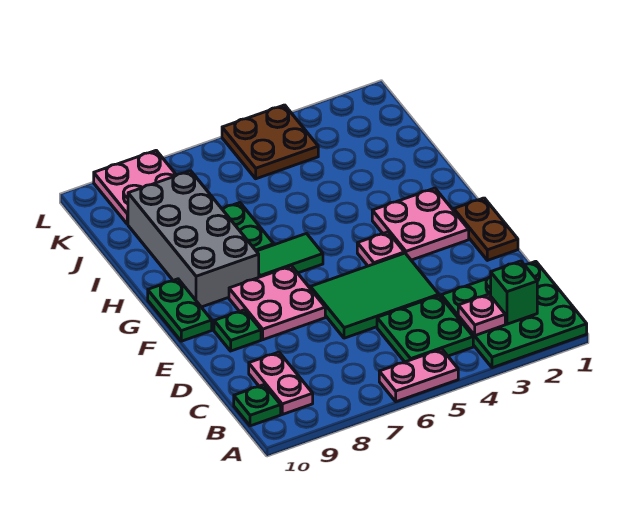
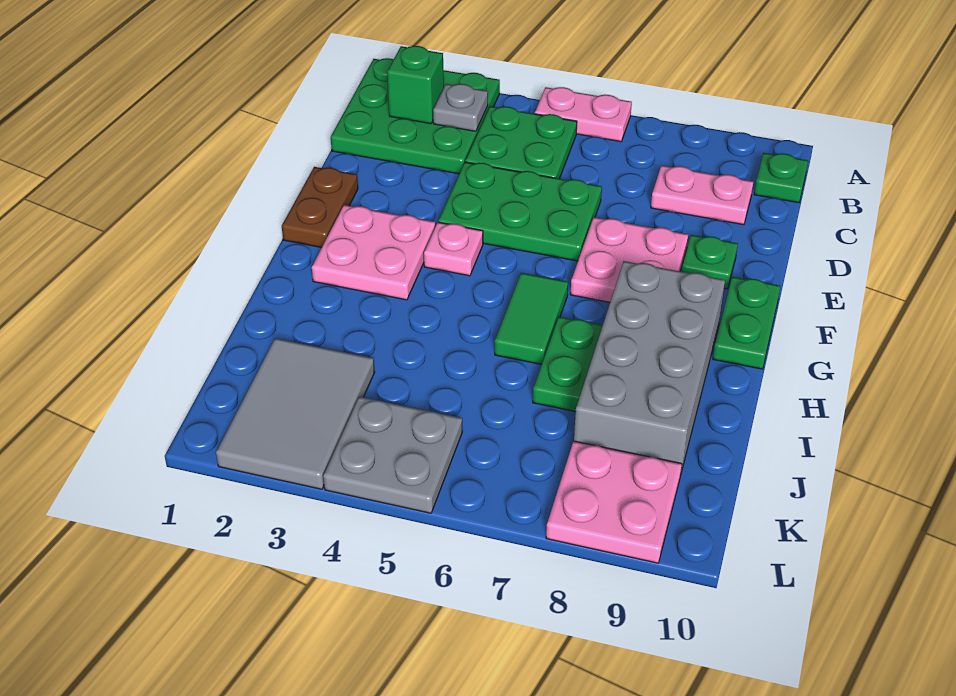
pink plate B3 level 2 -> grey plate B3 level 2
pink plate B9:C9 level 1 -> pink plate C8:C9 level 1
green tile D4:E6 level 1 -> green plate D4:E6 level 1
green tile G6:G7 level 1 -> green tile G6:H6 level 1
none -> grey tile J2:L3 level 1
brown plate K4:L5 level 1 -> grey plate K4:L5 level 1

